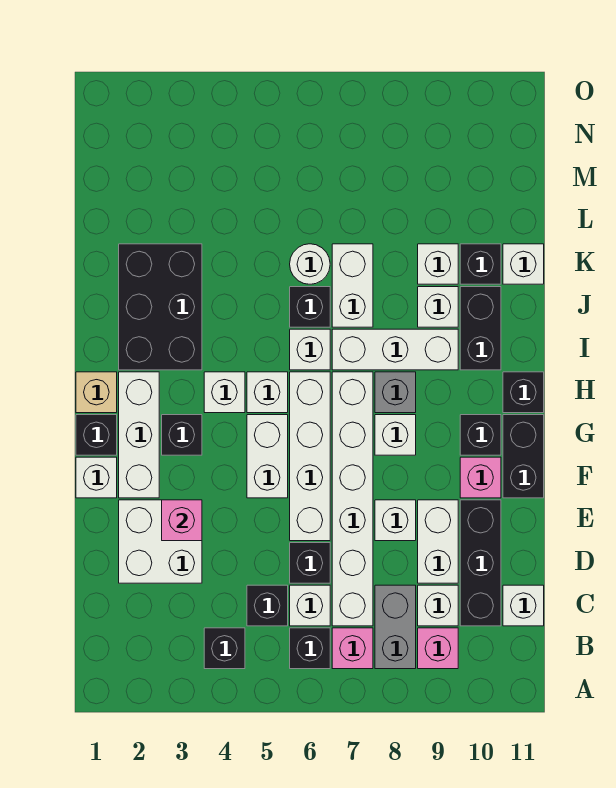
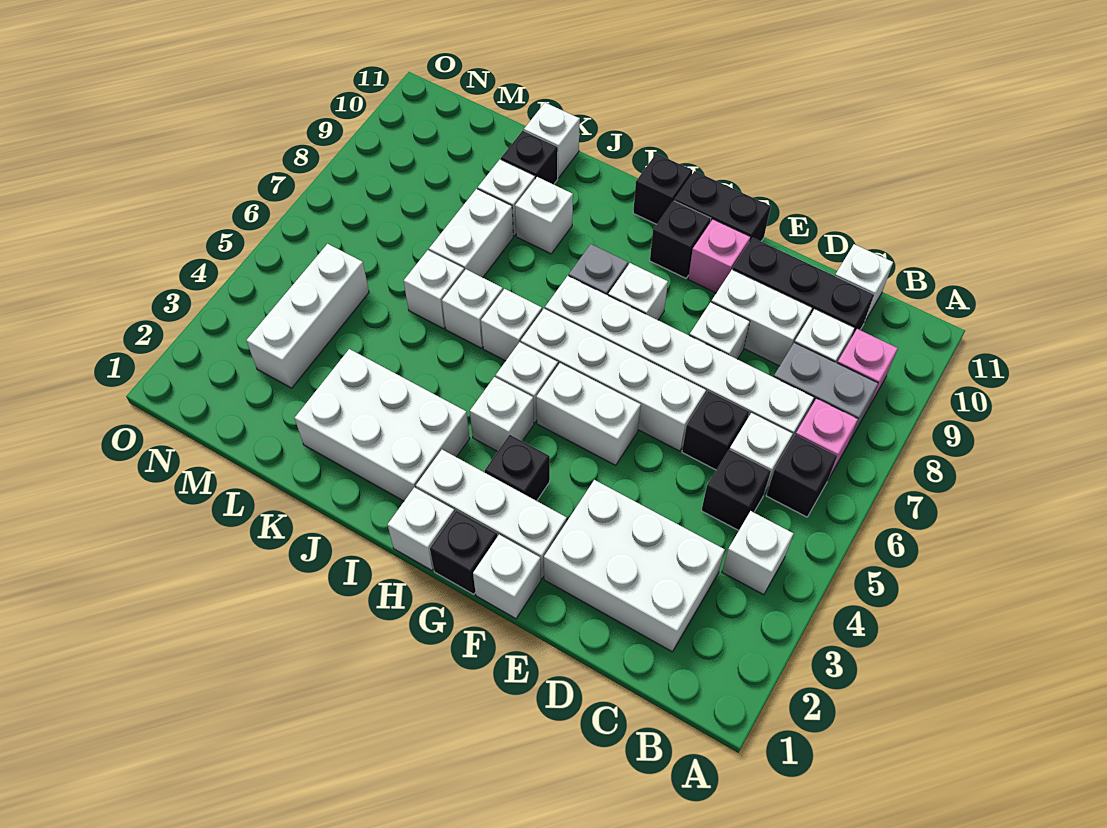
black brick B4 level 1 -> white brick B4 level 1
white brick D2:E3 level 1 -> white brick C2:E3 level 1
pink brick E3 level 2 -> none
tan brick H1 level 1 -> white brick H1 level 1
black brick I2:K3 level 1 -> white brick I2:K3 level 1
white brick I7:I9 level 1 -> white brick M3:M5 level 1
black brick I10:J10 level 1 -> none
black brick J6 level 1 -> white brick J6 level 1
white brick J7:K7 level 1 -> white brick K7:K8 level 1
white round brick K6 level 1 -> white brick K6 level 1

